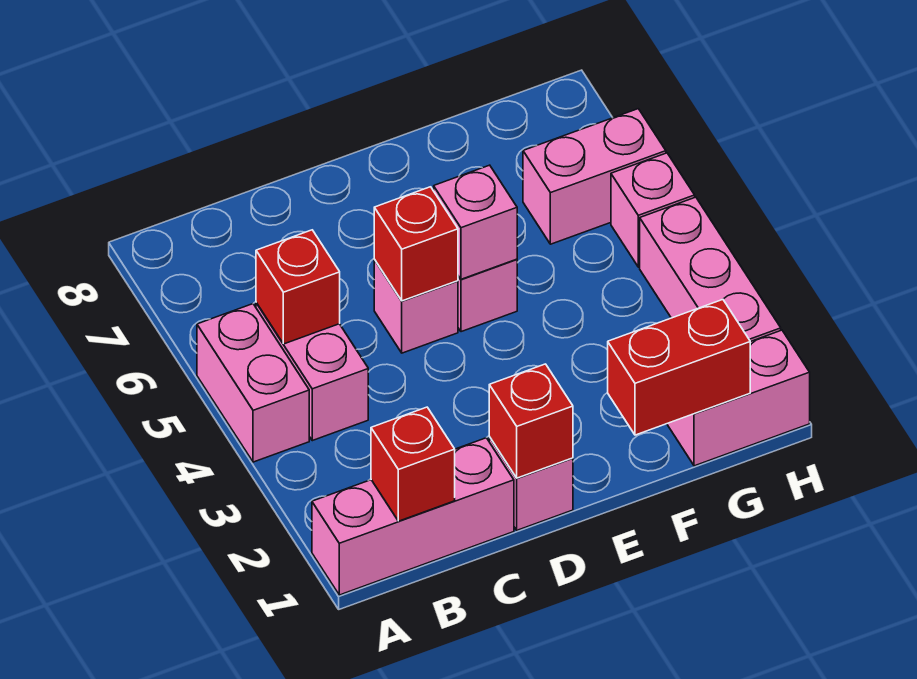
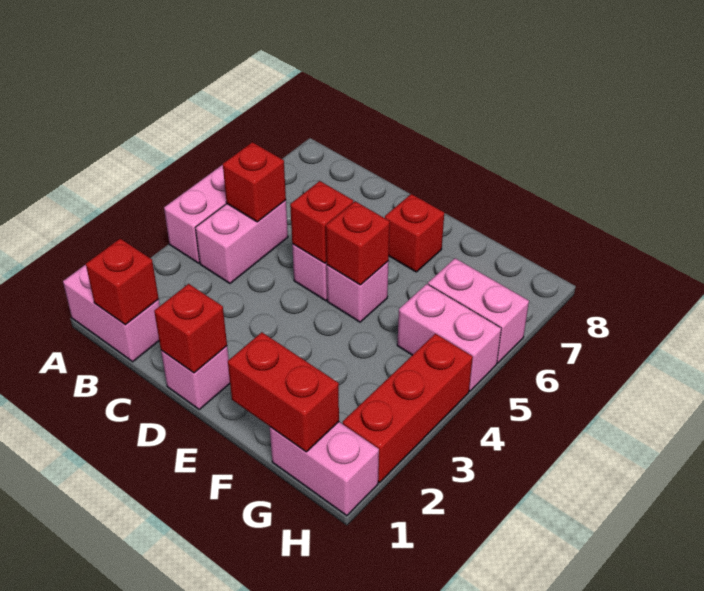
pink brick A1:C1 level 1 -> pink brick A1:B1 level 1
pink brick E5 level 2 -> red brick E5 level 2
none -> red brick E7 level 1
pink brick H2:H4 level 1 -> red brick H2:H4 level 1
pink brick H5 level 1 -> pink brick G5:H5 level 1

